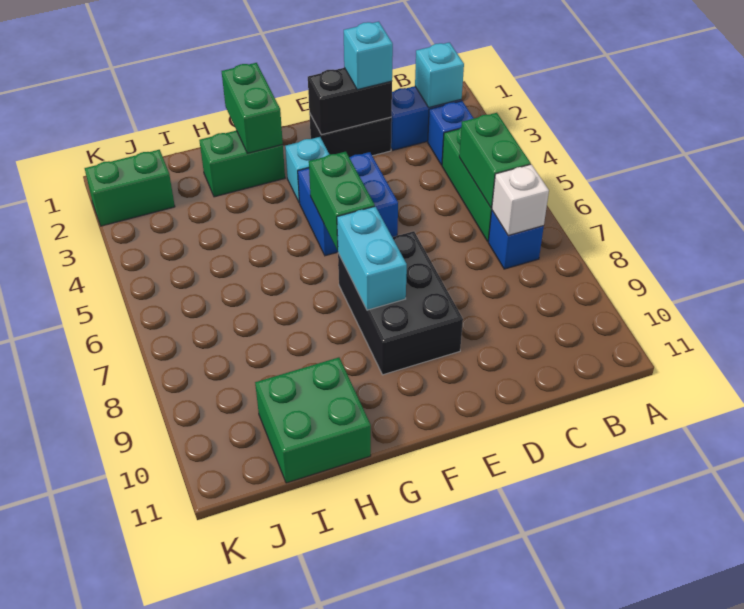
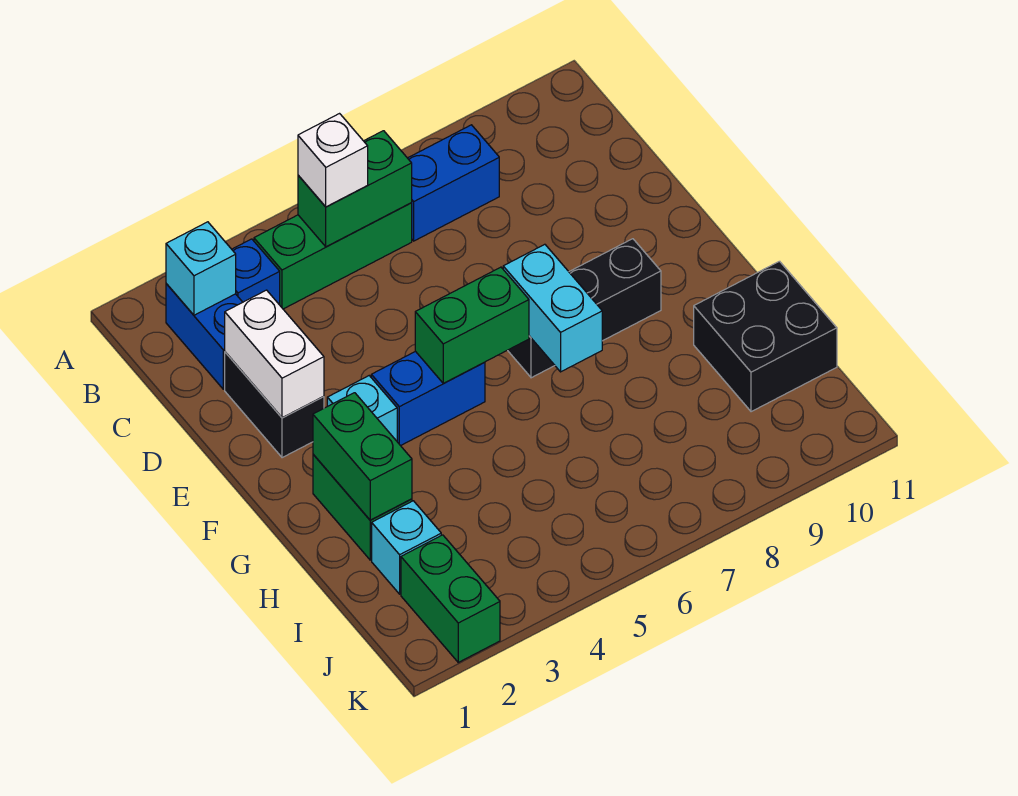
blue brick B7 level 1 -> blue brick B7:B8 level 1
white brick B7 level 2 -> white brick B5 level 3
black brick D2:E2 level 2 -> white brick D2:E2 level 2
cyan brick D2 level 3 -> cyan brick I2 level 1
blue brick E4:F5 level 1 -> blue brick F4:F5 level 1
black brick E7:F9 level 1 -> black brick F7:F9 level 1
cyan brick F7:F8 level 2 -> cyan brick F7:G7 level 2
green brick G1:G2 level 2 -> green brick G2:H2 level 2
green brick H10:I11 level 1 -> black brick H10:I11 level 1

